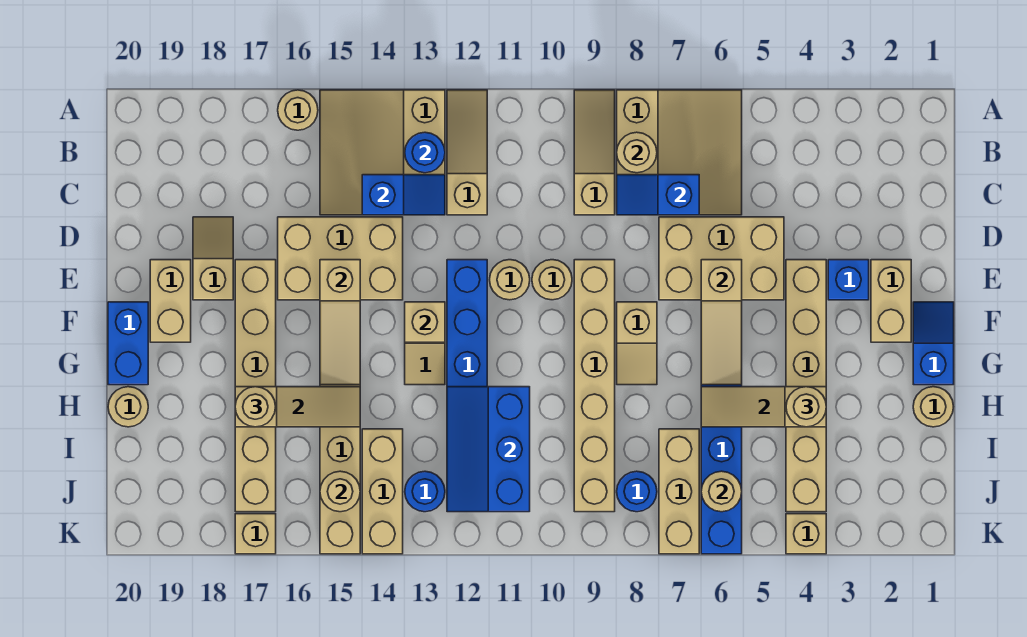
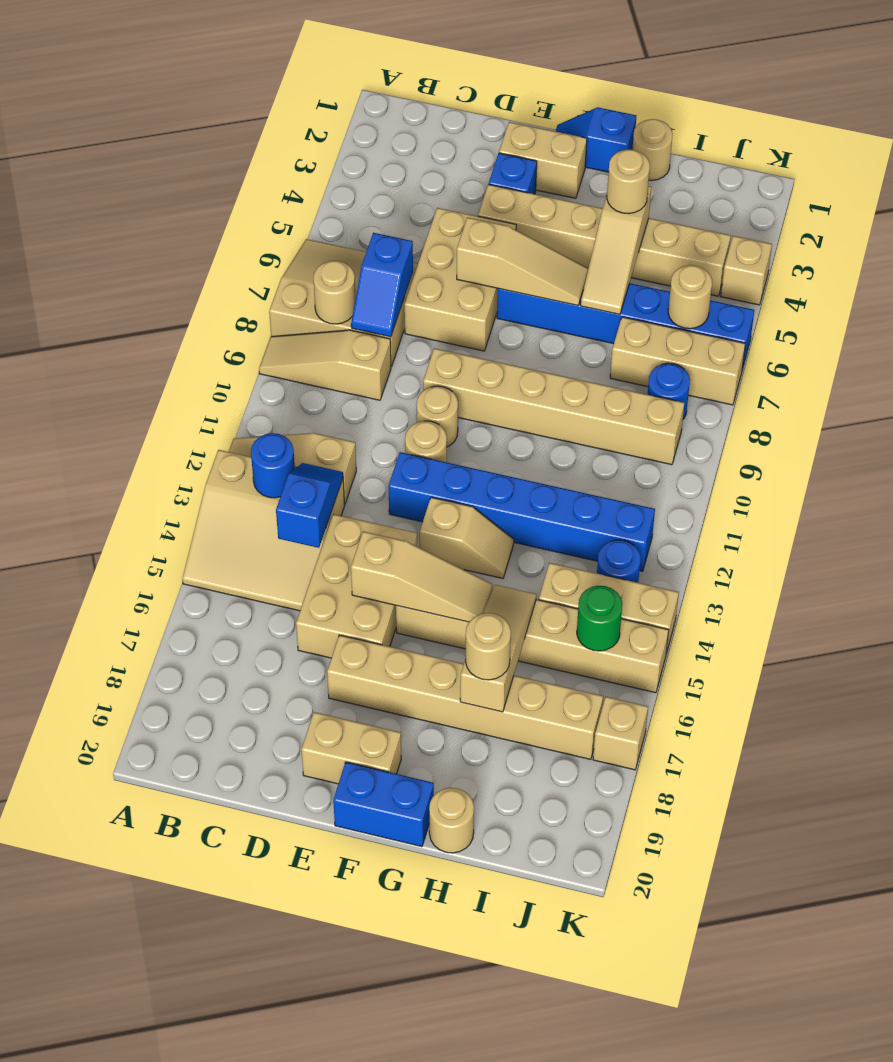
tan round brick A16 level 1 -> none
tan slope D18:E18 level 1 top E -> none
tan slope F8:G8 level 1 top F -> none
tan brick F13 level 2 -> none
blue slope H11:J12 level 2 top 11 -> none
tan round brick J15 level 2 -> green round brick J15 level 2

